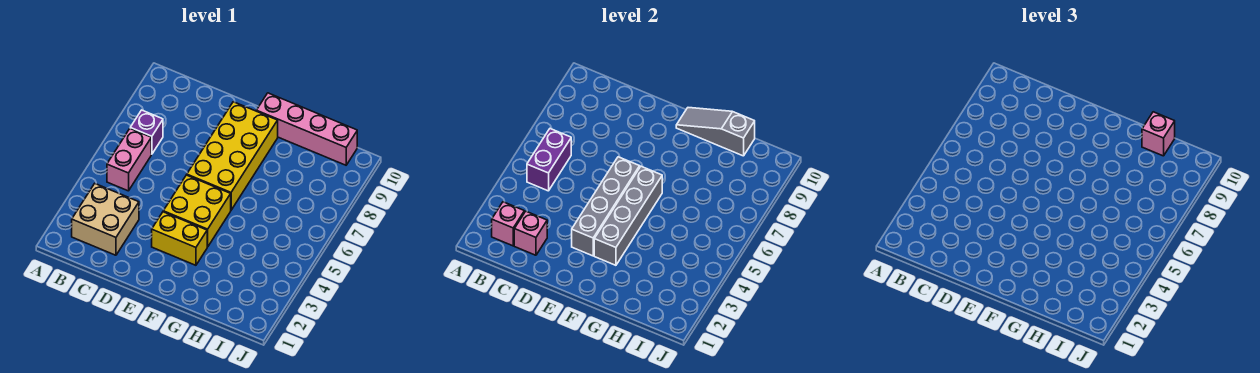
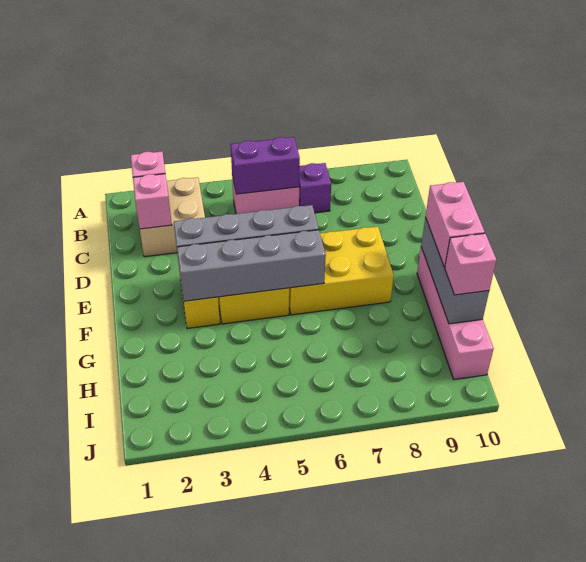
yellow brick E6:F9 level 1 -> yellow brick E6:F8 level 1
grey slope F10:H10 level 2 top H -> grey brick F10:H10 level 2
none -> pink brick F10:G10 level 3

